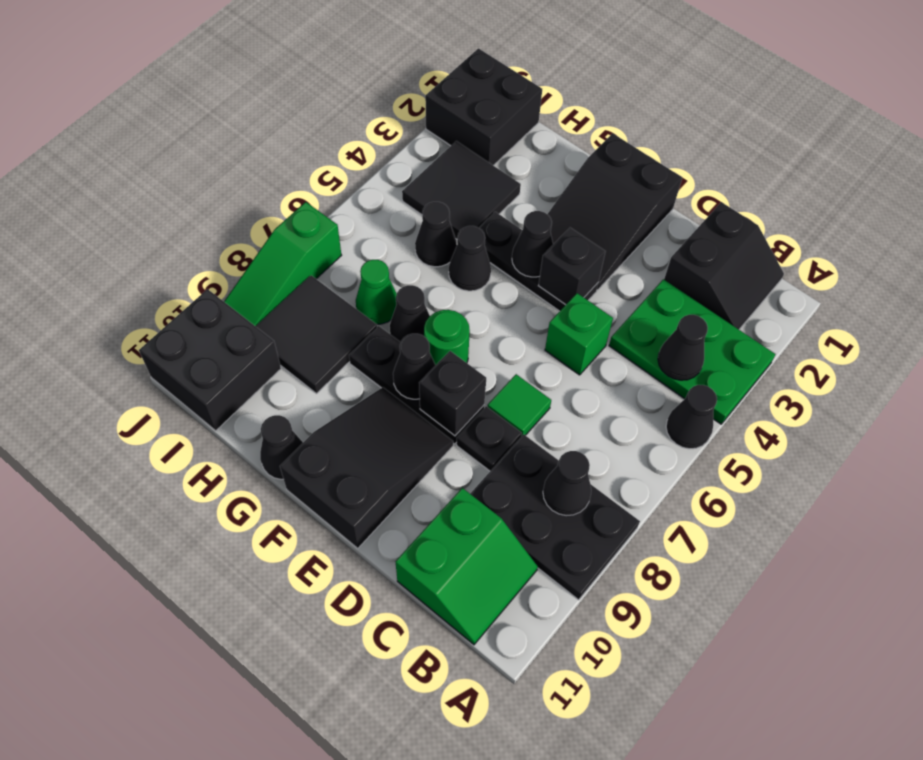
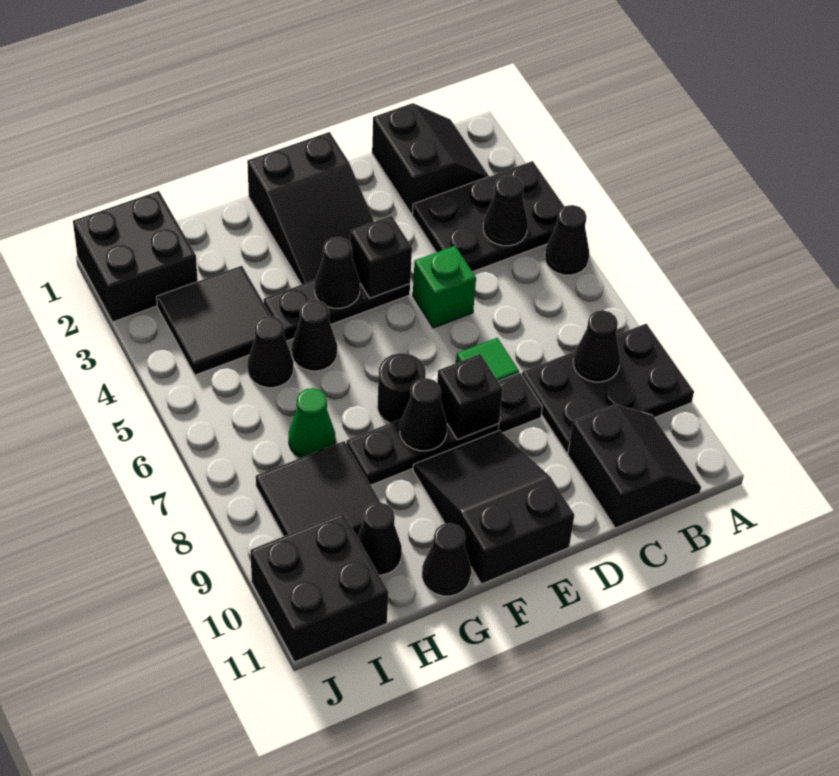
green plate A3:C4 level 1 -> black plate A3:C4 level 1
green slope B10:C11 level 1 top C -> black slope B10:C11 level 1 top C
green round brick F7 level 1 -> black round brick F7 level 1
black cone G7 level 1 -> black cone H10 level 1
green slope J7:J9 level 1 top 7 -> none

